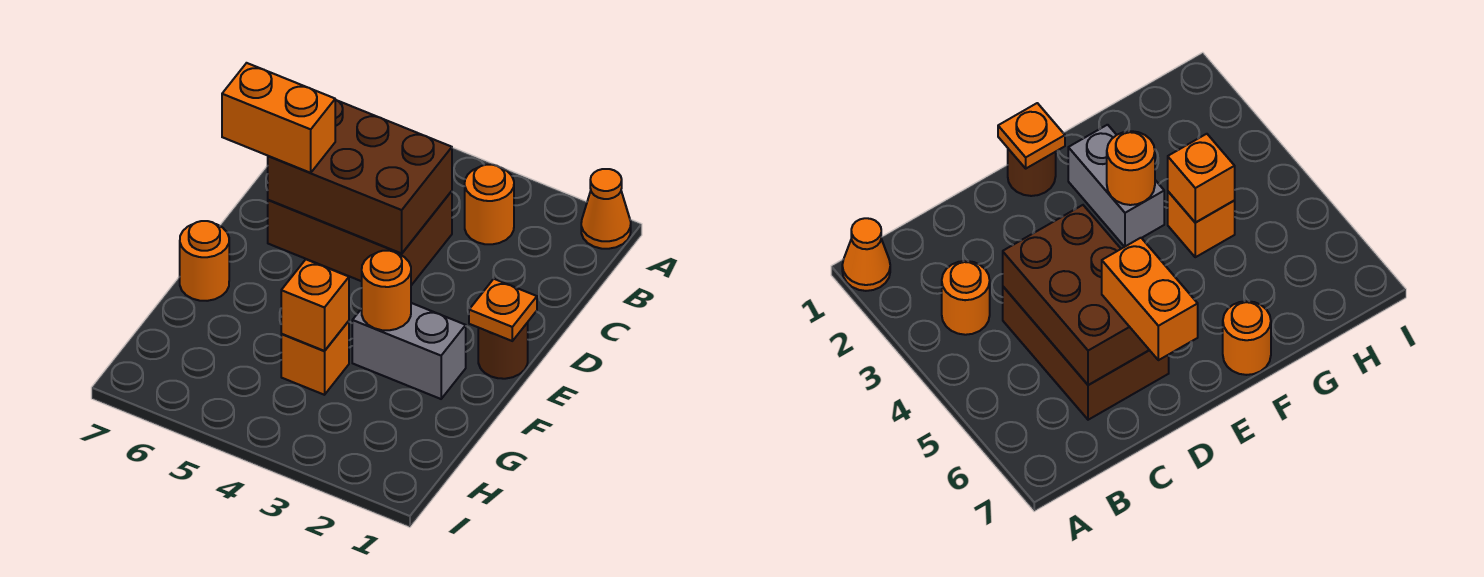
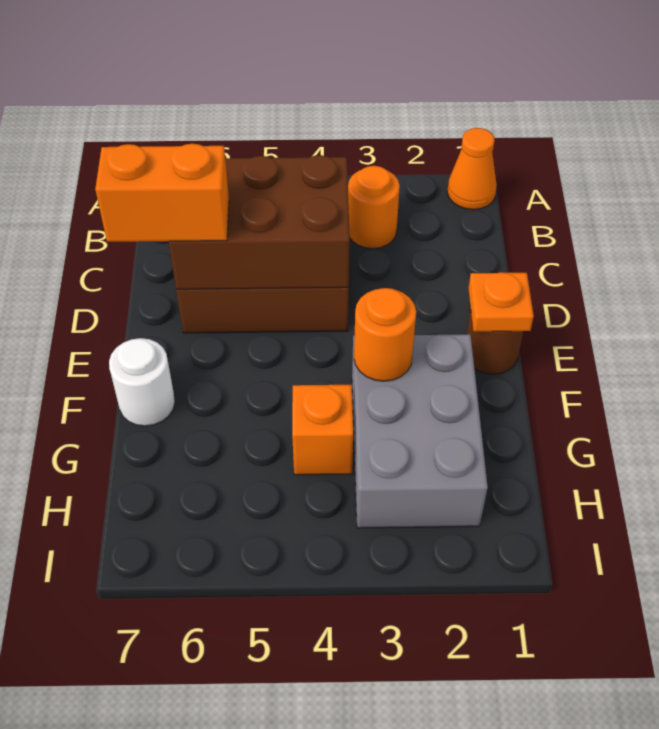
grey brick F2:F3 level 1 -> grey brick F2:H3 level 1
orange round brick F7 level 1 -> white round brick F7 level 1
orange brick G4 level 2 -> none

